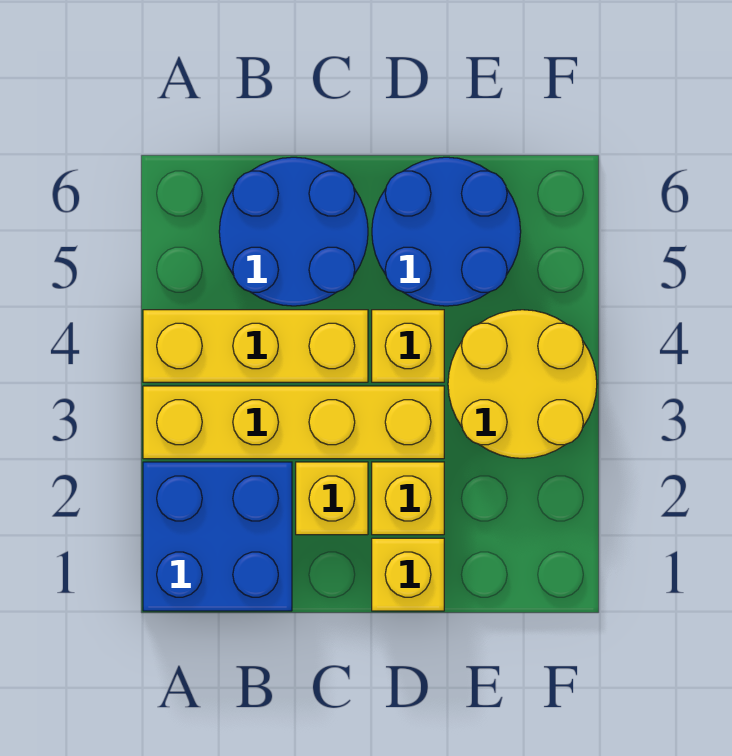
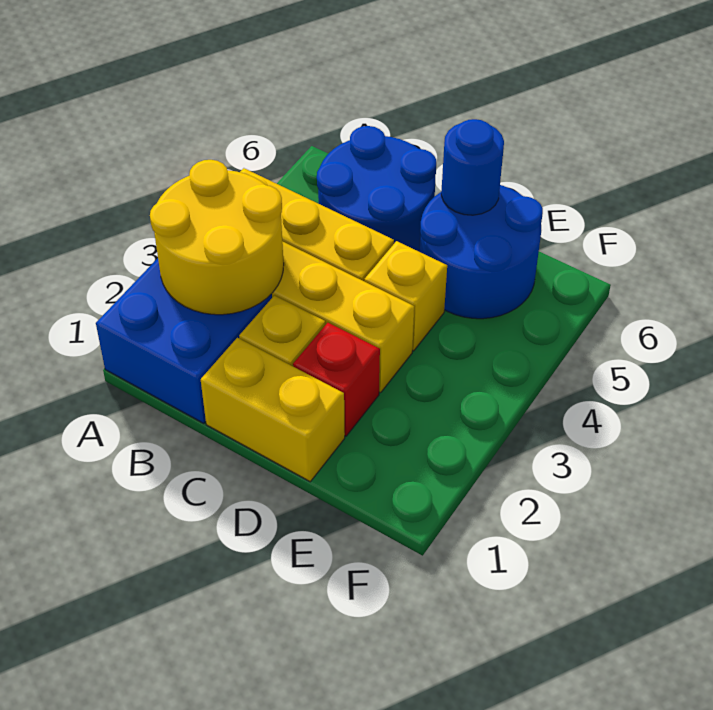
yellow brick D1 level 1 -> yellow brick C1:D1 level 1
yellow brick D2 level 1 -> red brick D2 level 1
none -> blue round brick D6 level 2
yellow round brick E3:F4 level 1 -> yellow round brick A2:B3 level 2

